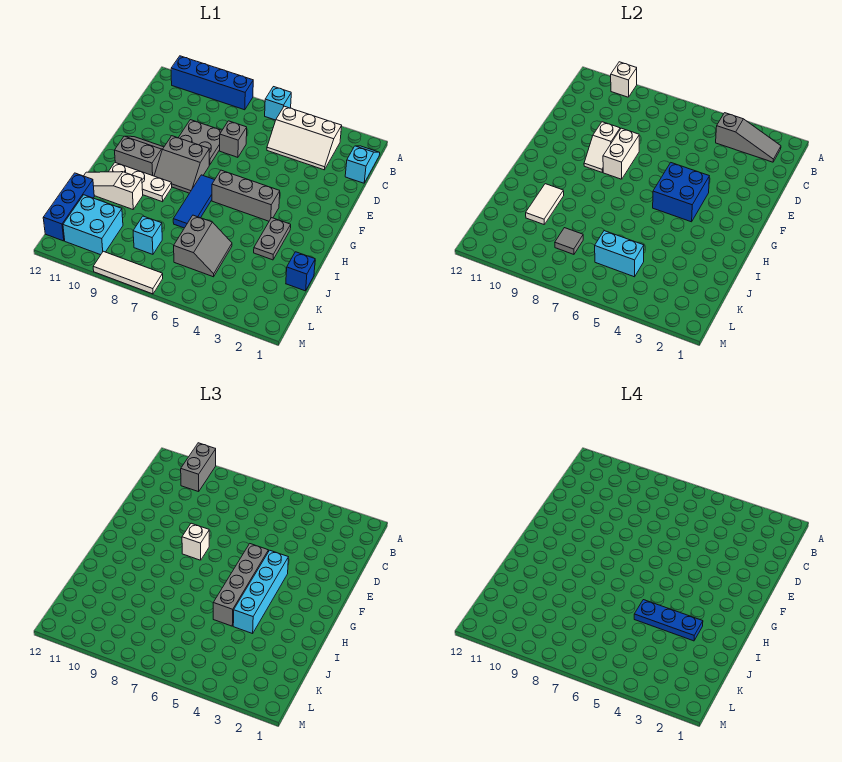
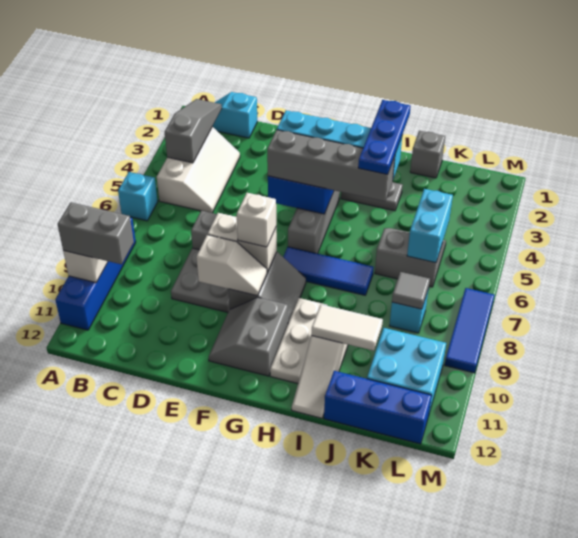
blue brick J1 level 1 -> grey brick J1 level 1
white tile M7:M9 level 1 -> blue tile M7:M9 level 1

